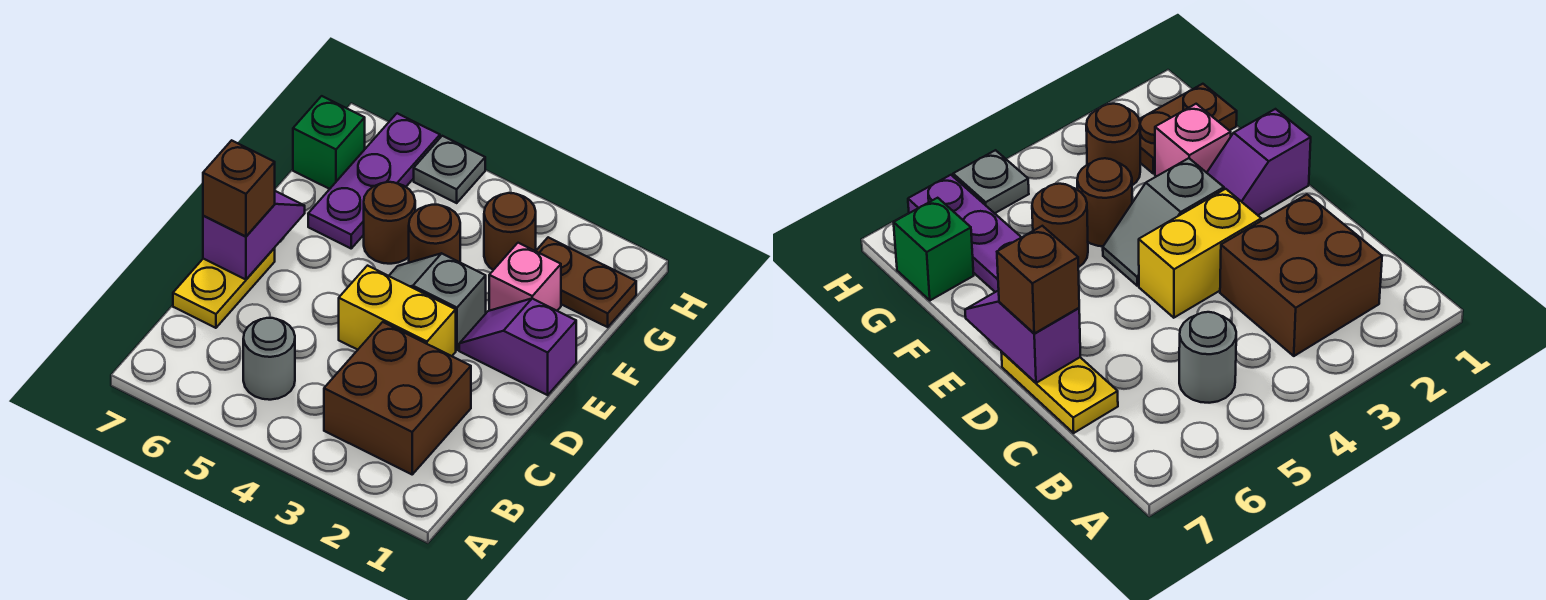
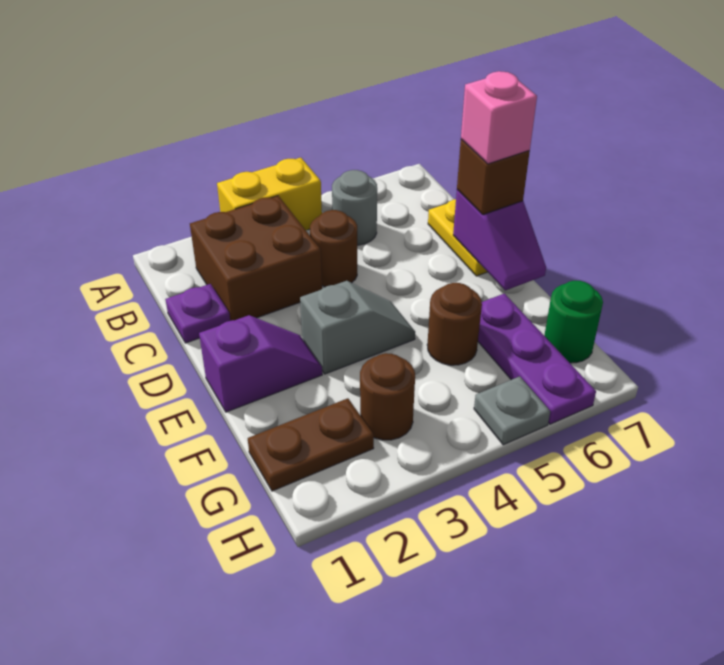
none -> purple plate C1 level 1
yellow brick D3:D4 level 1 -> yellow brick A3:A4 level 1
pink brick F2 level 1 -> pink brick D7 level 4
brown round brick F4 level 1 -> brown round brick C4 level 1
green brick G7 level 1 -> green round brick G7 level 1

